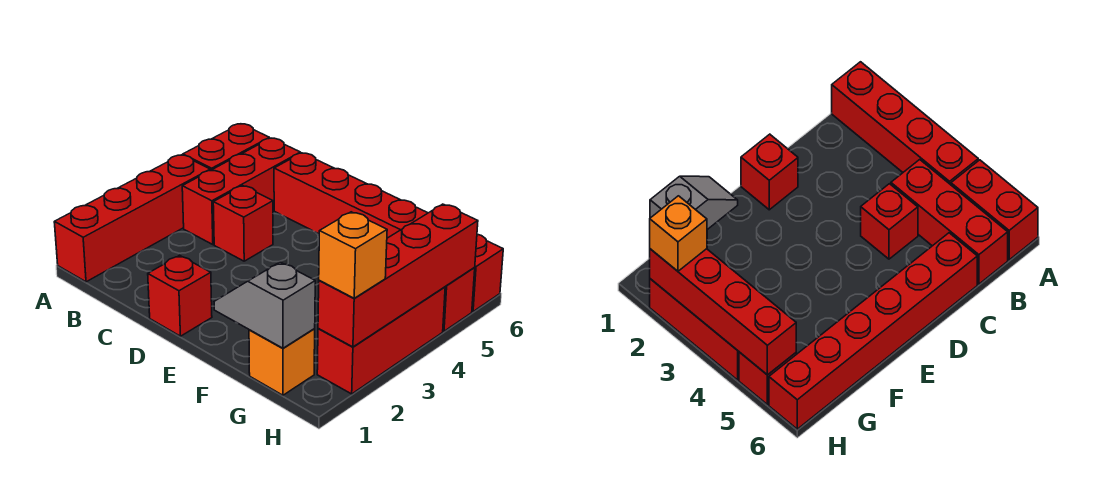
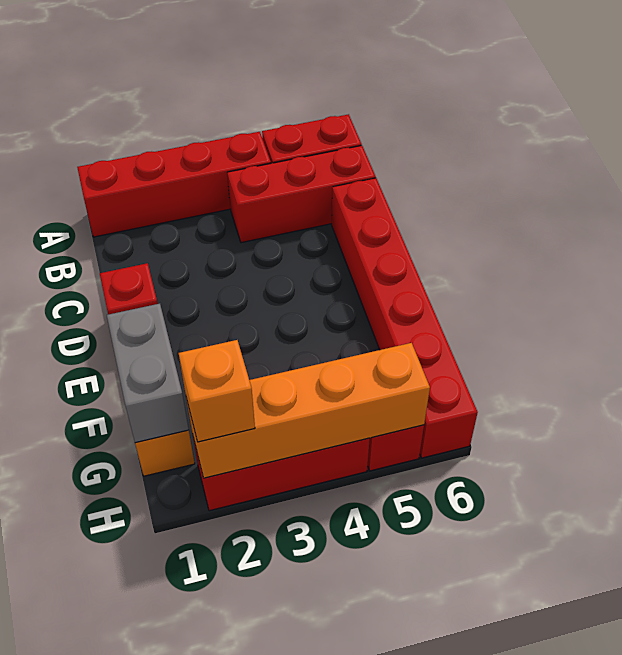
red brick C4 level 1 -> none
grey slope F1:G1 level 2 top G -> grey brick F1:G1 level 2
red brick H2:H5 level 2 -> orange brick H2:H5 level 2

